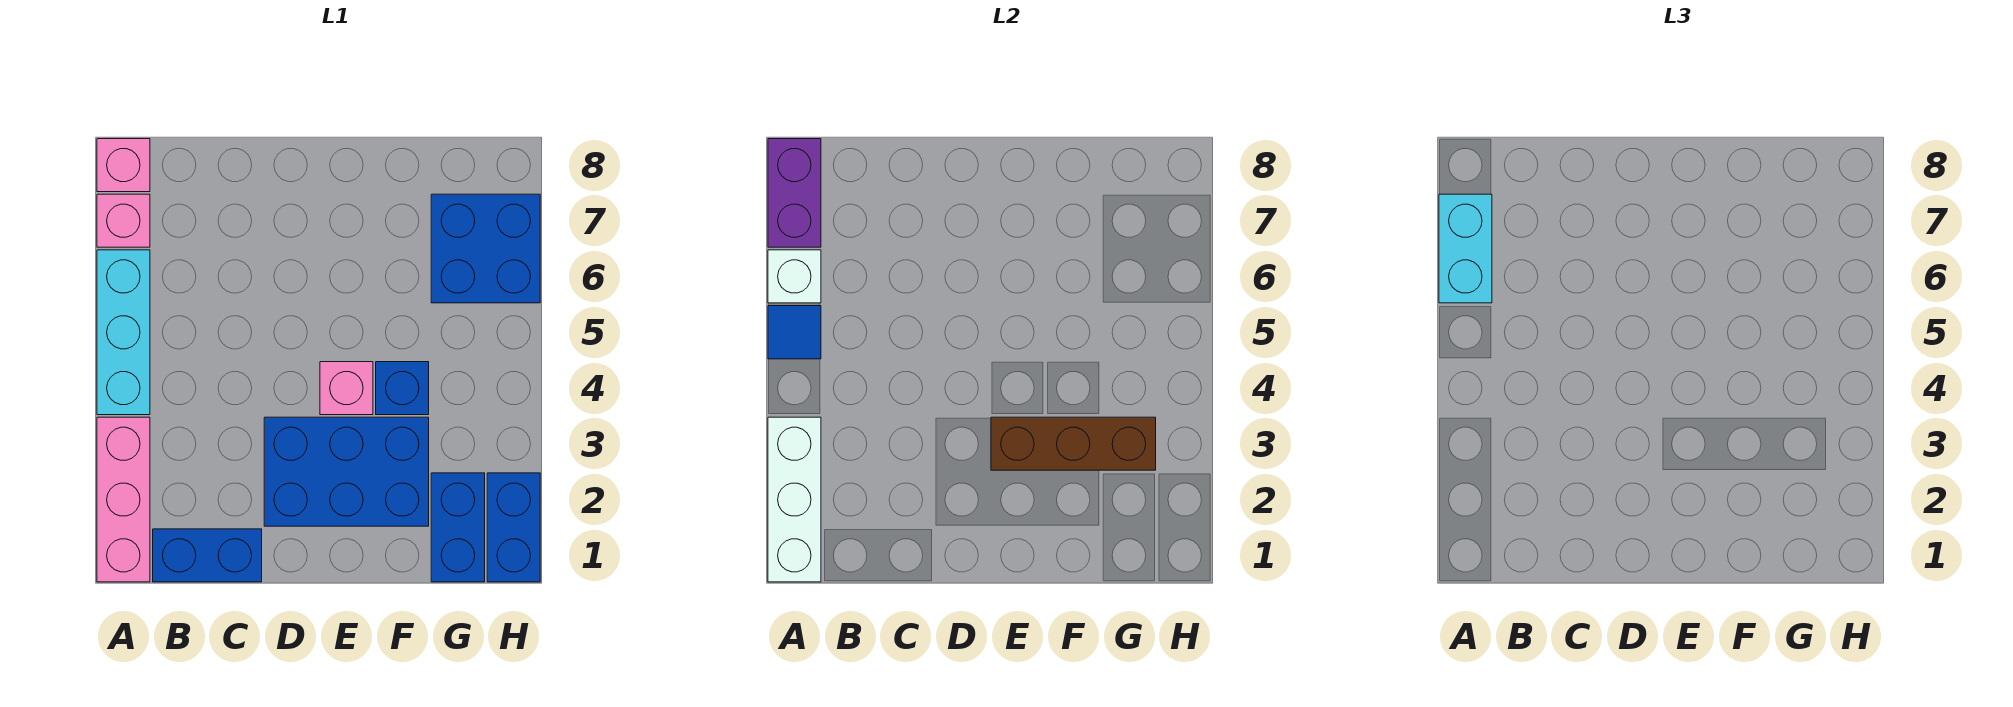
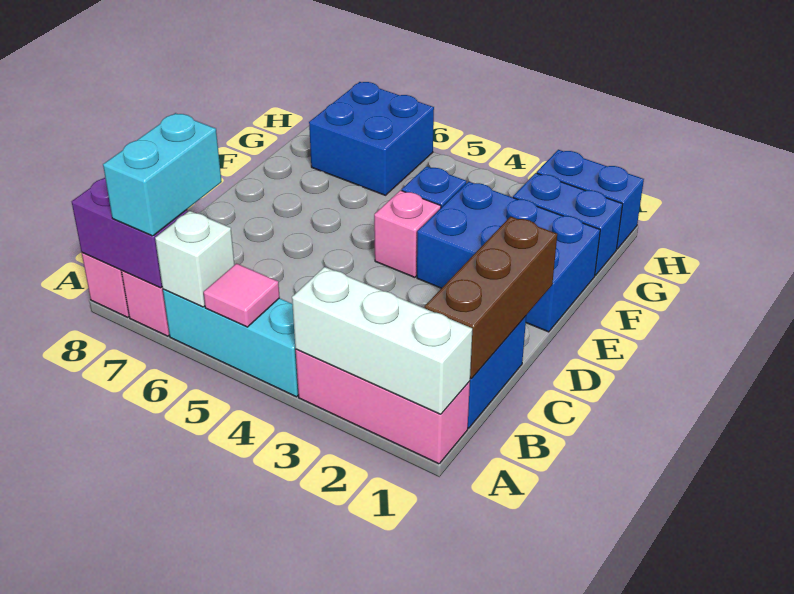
blue tile A5 level 2 -> pink tile A5 level 2
cyan brick A6:A7 level 3 -> cyan brick A7:B7 level 3
blue brick D2:F3 level 1 -> blue brick E1:F3 level 1
brown brick E3:G3 level 2 -> brown brick B1:D1 level 2

